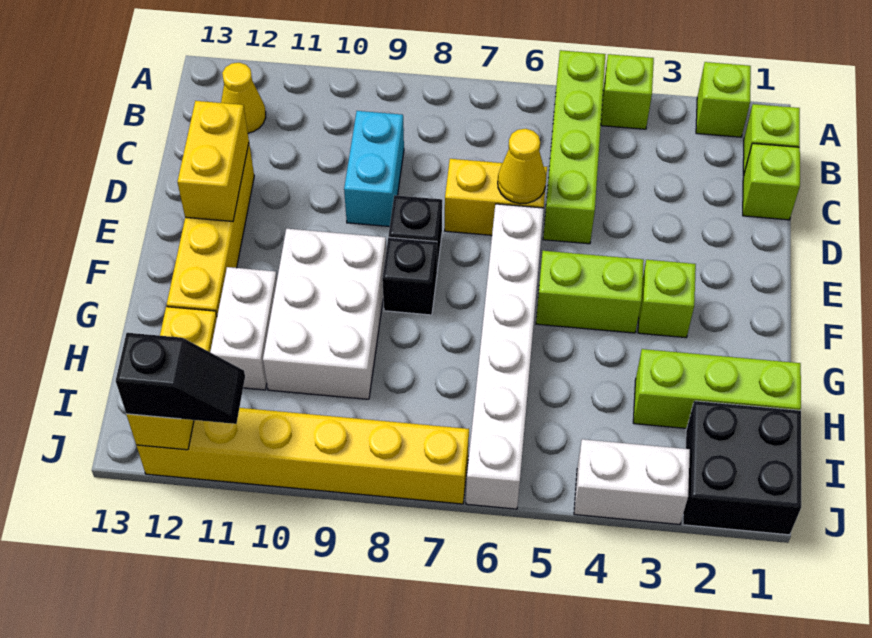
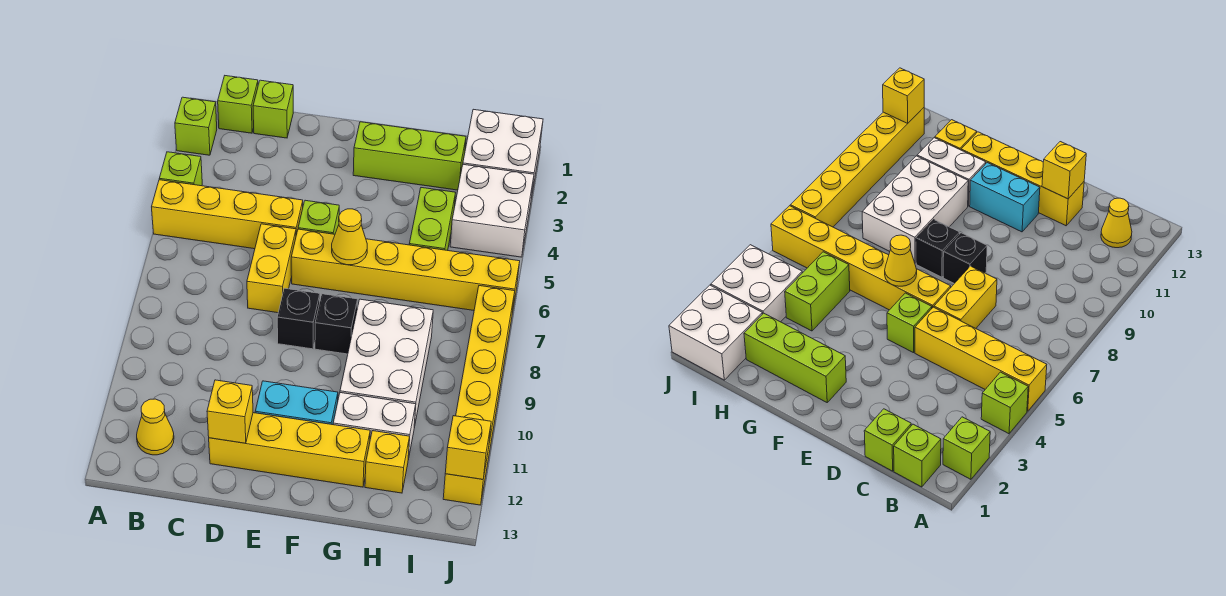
lime brick A5:D5 level 1 -> yellow brick A5:D5 level 1
cyan brick C9:D9 level 1 -> cyan brick E11:F11 level 1
yellow cone D6 level 2 -> yellow cone F6 level 2
yellow brick D12:E12 level 2 -> yellow brick D12 level 2
white brick E6:J6 level 1 -> yellow brick E6:J6 level 1
lime brick F3 level 1 -> lime brick E5 level 1
lime brick F4:F5 level 1 -> lime brick H4:H5 level 1
white brick F9:H10 level 1 -> white brick G8:H10 level 1
lime brick H1:H3 level 1 -> lime brick F2:H2 level 1
black brick I1:J2 level 1 -> white brick I1:J2 level 1
white brick J3:J4 level 1 -> white brick I3:J4 level 1
black slope J11:J12 level 3 top 12 -> none

